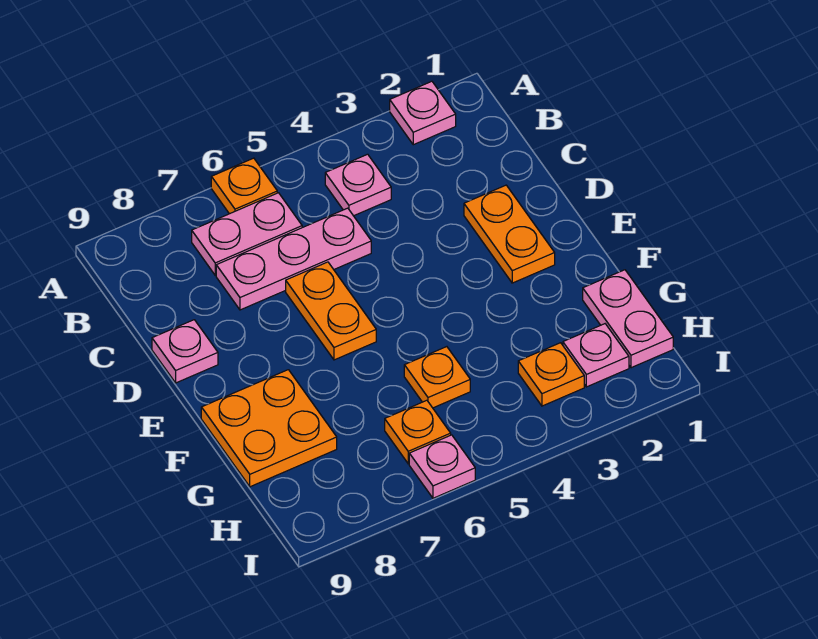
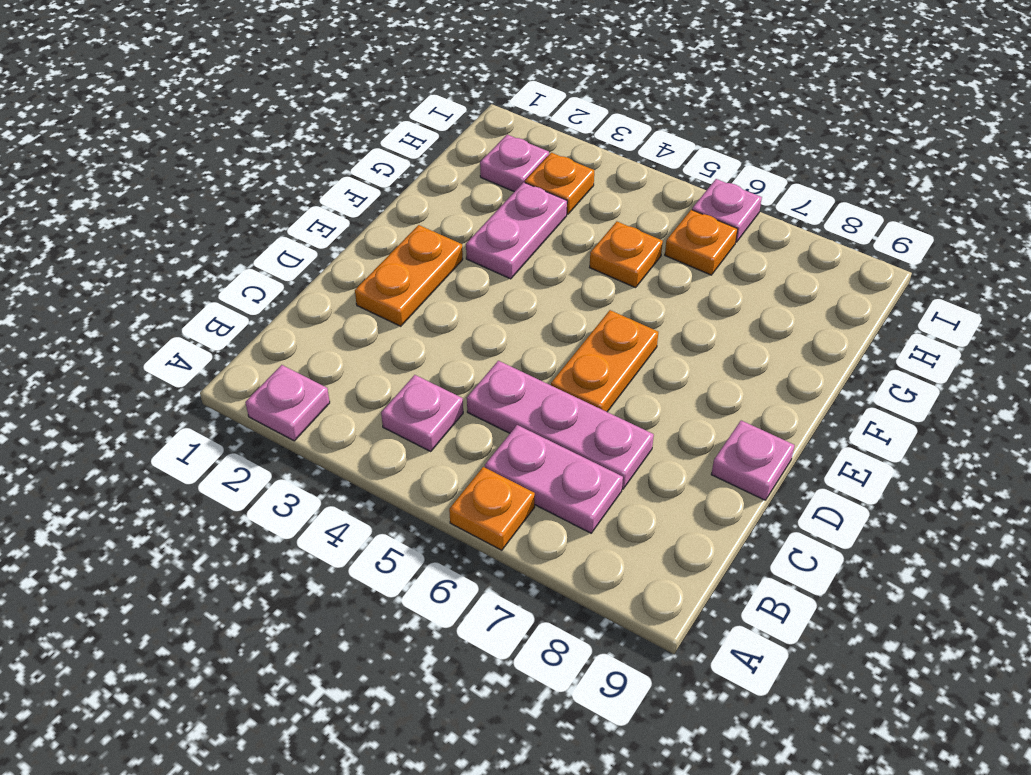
orange plate F8:G9 level 1 -> none
pink plate G1:H1 level 1 -> pink plate F3:G3 level 1

